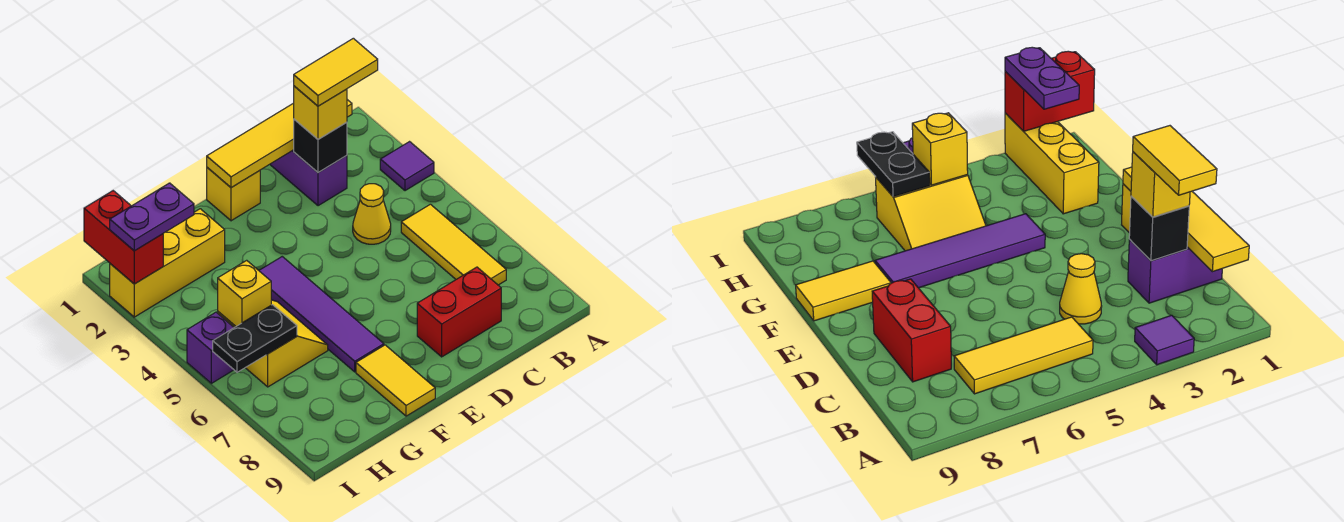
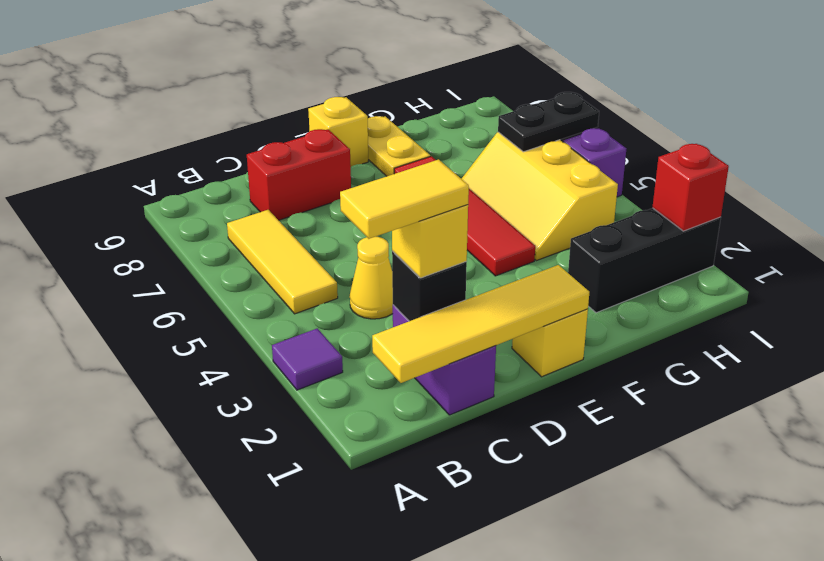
purple tile F4:F7 level 1 -> red tile F4:F7 level 1
yellow tile F8:F9 level 1 -> yellow plate F8:F9 level 1
yellow brick G2:I2 level 1 -> black brick G2:I2 level 1
yellow slope G5:H6 level 1 top H -> yellow slope G4:H6 level 1 top H
purple plate H2:I2 level 3 -> none
yellow brick H5 level 2 -> yellow brick E9 level 1
red brick I1:I2 level 2 -> red brick I2 level 2

